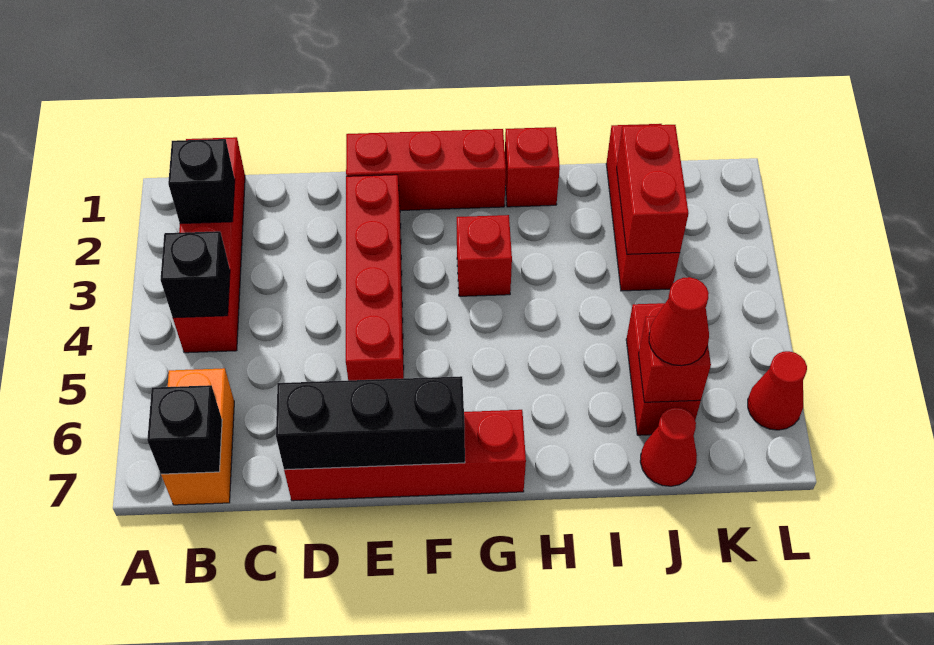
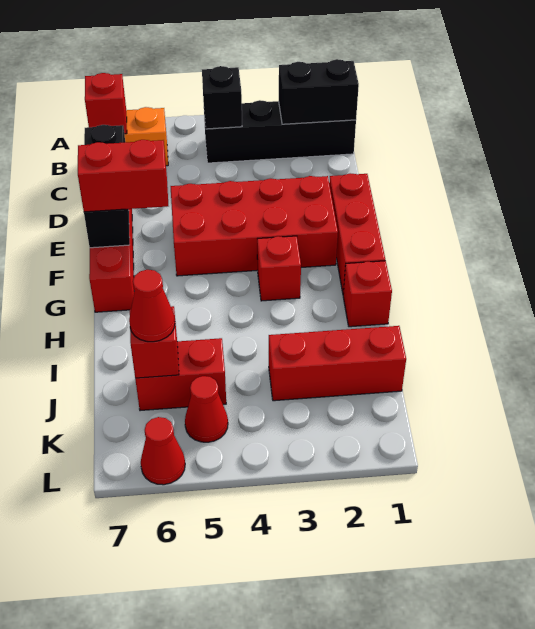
red brick B1:B4 level 1 -> black brick B1:B4 level 1
black brick B2 level 2 -> black brick B1:B2 level 2
black brick B7 level 2 -> red brick B7 level 2
red brick E2:E5 level 1 -> red brick E2:F5 level 1
red brick J2:J3 level 2 -> red brick F6:F7 level 3
red cone J7 level 1 -> red cone K5 level 1

